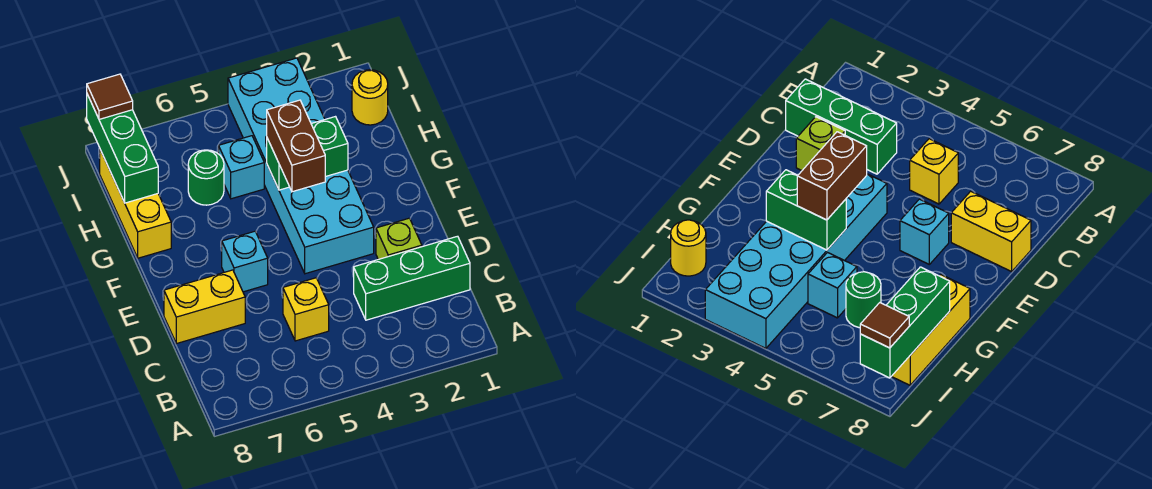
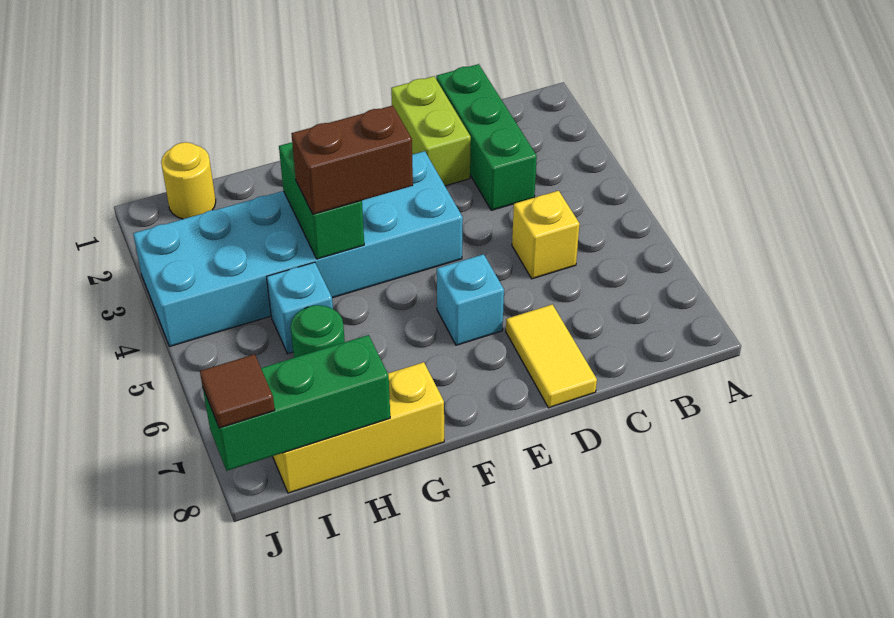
lime brick D2 level 1 -> lime brick D1:D2 level 1
yellow brick D7:D8 level 1 -> yellow tile D7:D8 level 1

